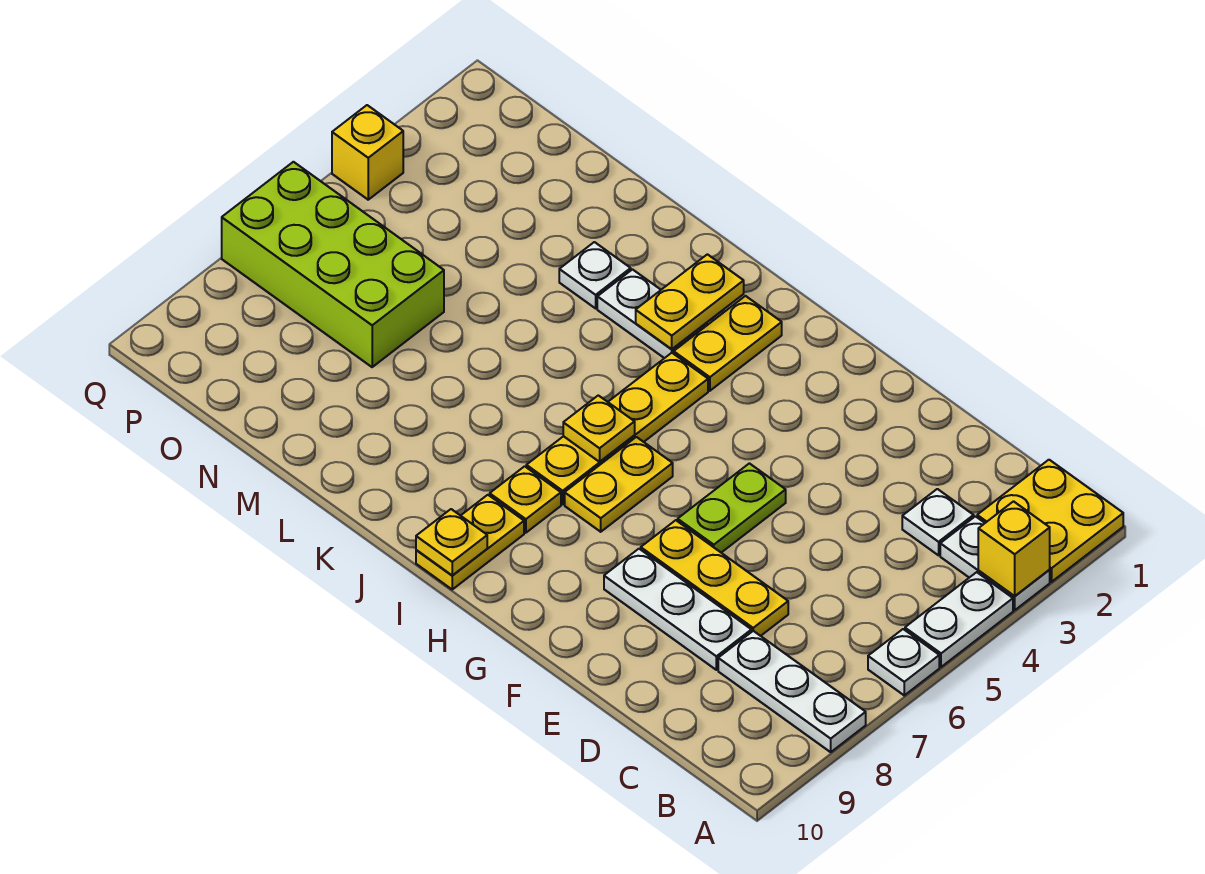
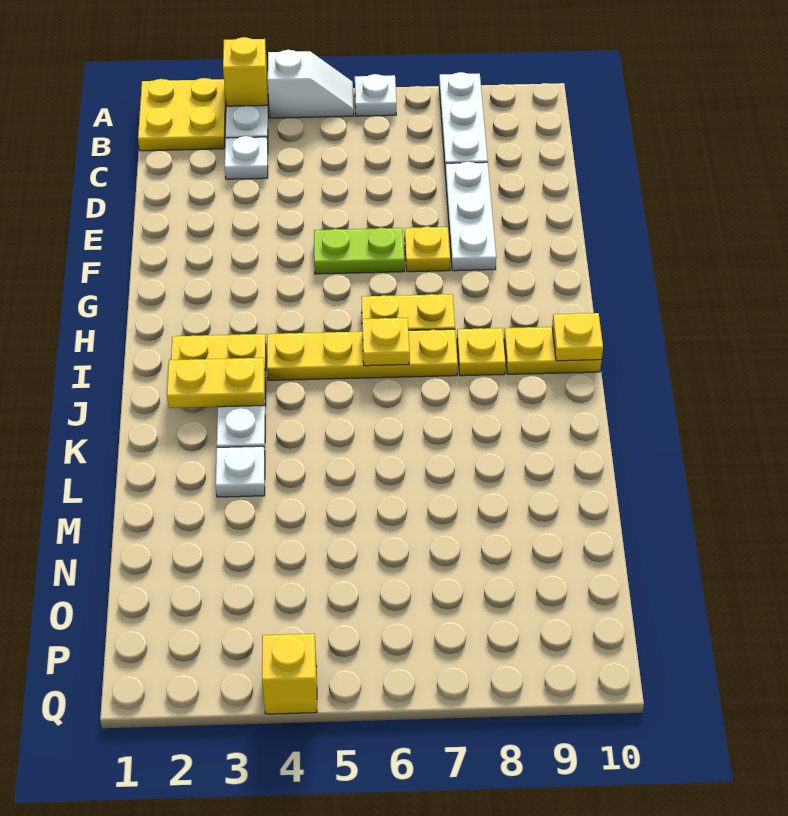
white plate A4:A5 level 1 -> white slope A4:A5 level 1 top 4
yellow plate D7:F7 level 1 -> yellow plate F7 level 1
lime brick N6:Q7 level 1 -> none

